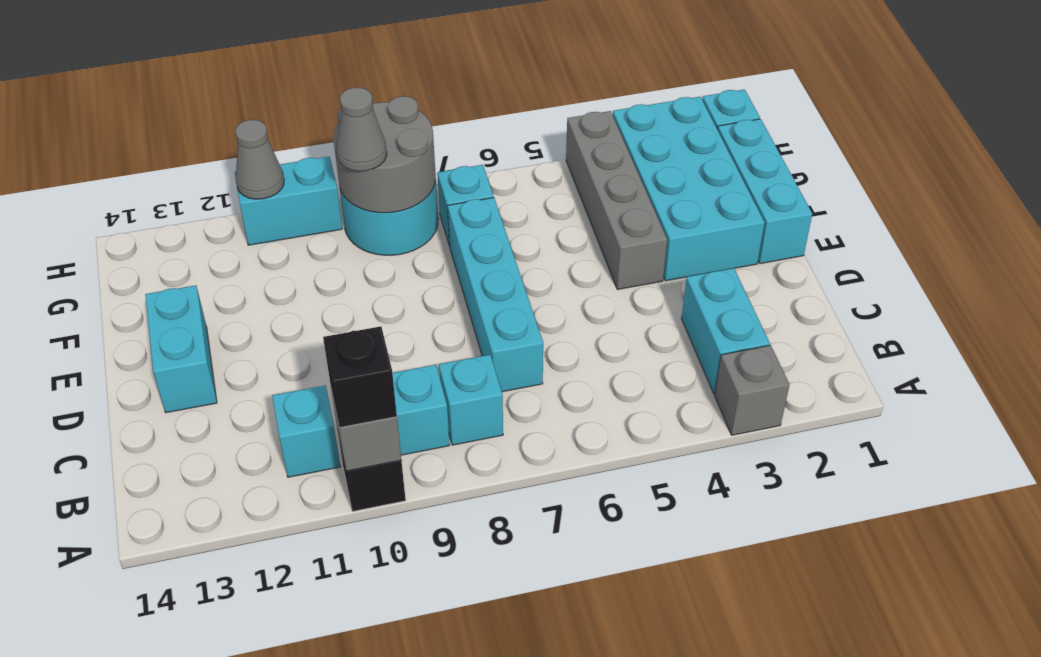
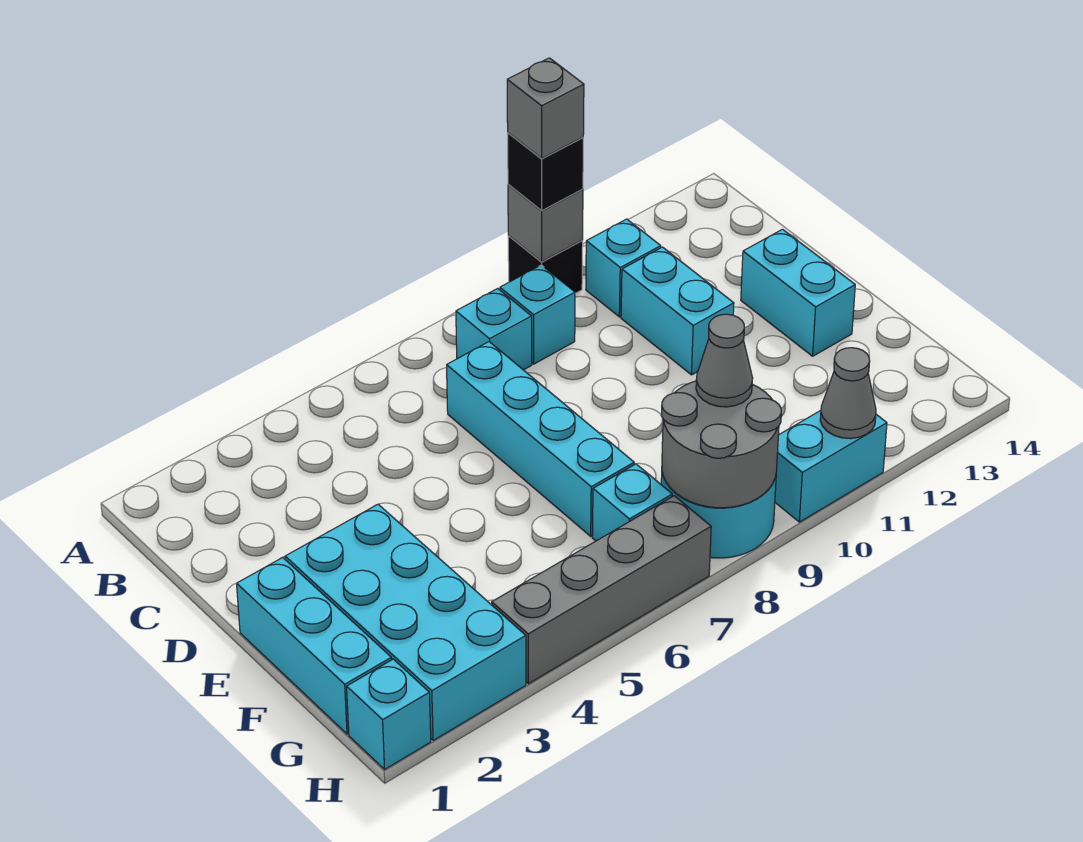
grey brick A3 level 1 -> grey brick A10 level 4
cyan brick B3:C3 level 1 -> cyan brick C11:D11 level 1
grey brick E4:H4 level 1 -> grey brick H4:H7 level 1

